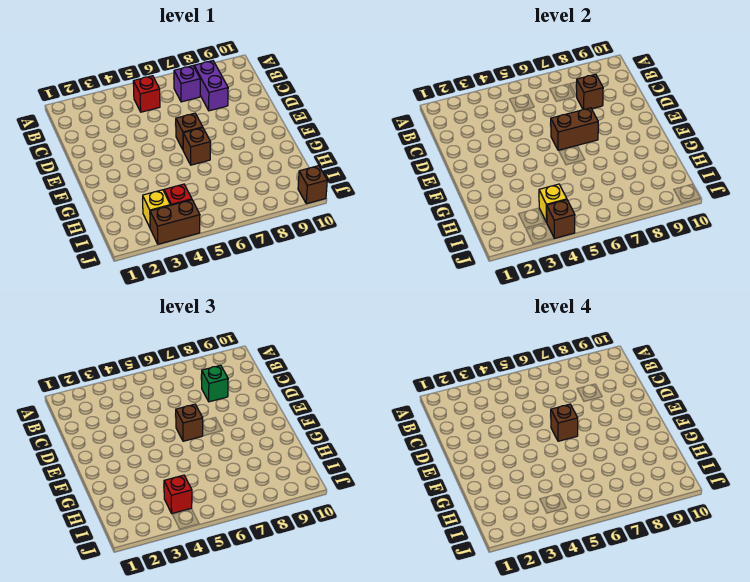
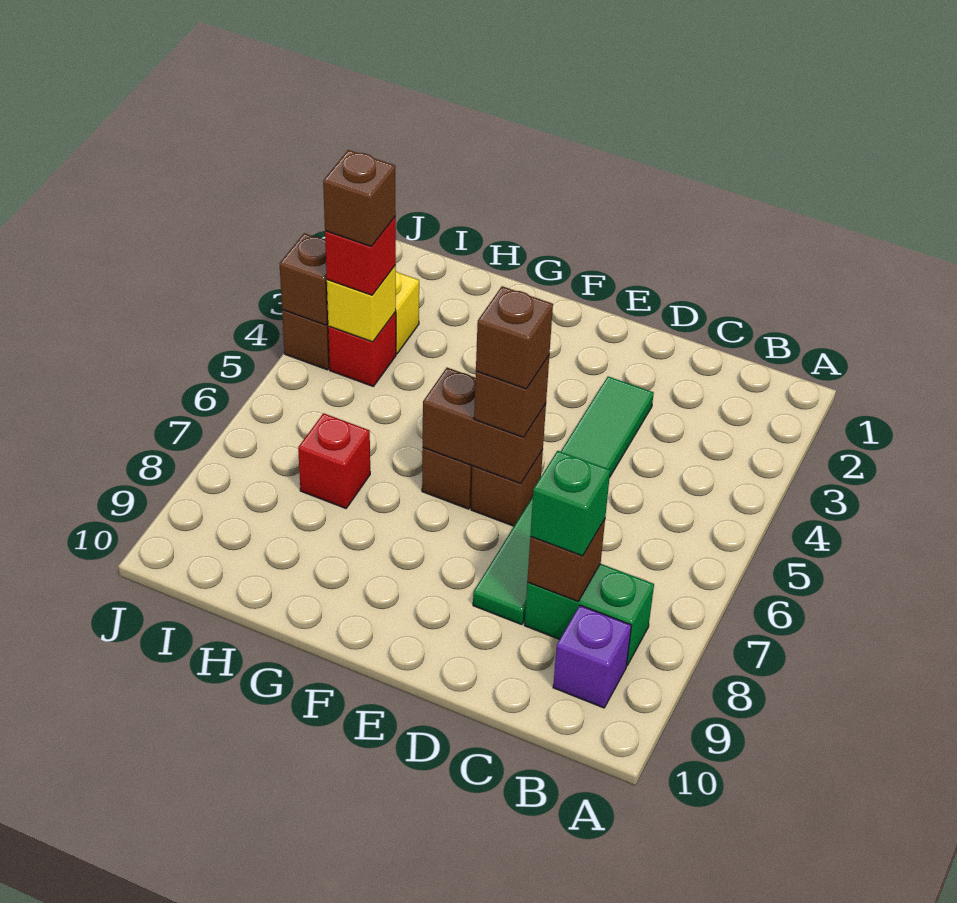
red brick B5 level 1 -> red brick H7 level 1
purple brick B7 level 1 -> purple brick B9 level 1
purple brick B8:C8 level 1 -> green brick B8:C8 level 1
none -> green tile D3:D8 level 1
brown brick E6:E7 level 2 -> brown brick E6:F6 level 2
brown brick J10 level 1 -> brown brick I4 level 4

